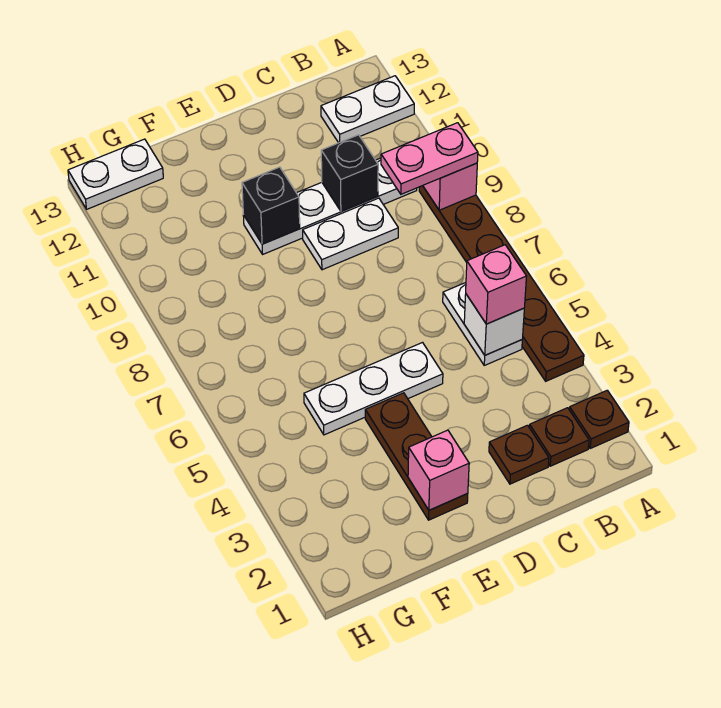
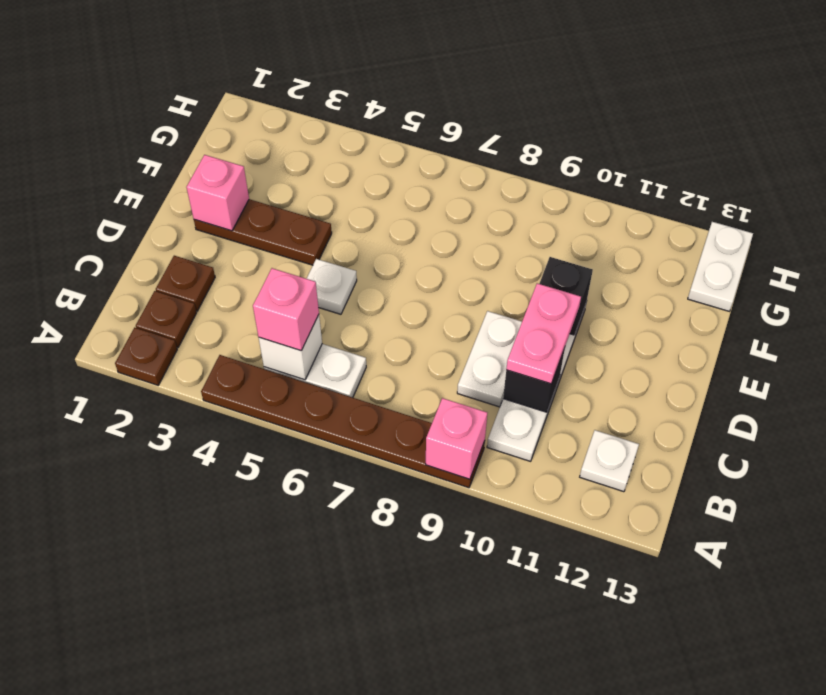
pink plate A9:B9 level 3 -> pink plate C10:D10 level 3
white plate A12:B12 level 1 -> white plate B12 level 1
white plate D5:F5 level 1 -> white plate D5 level 1

